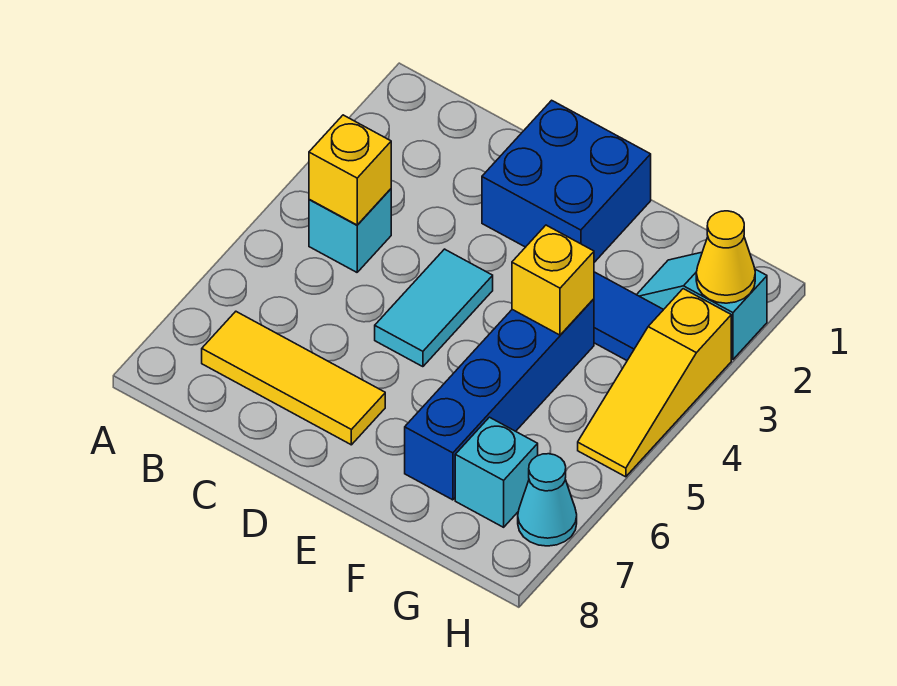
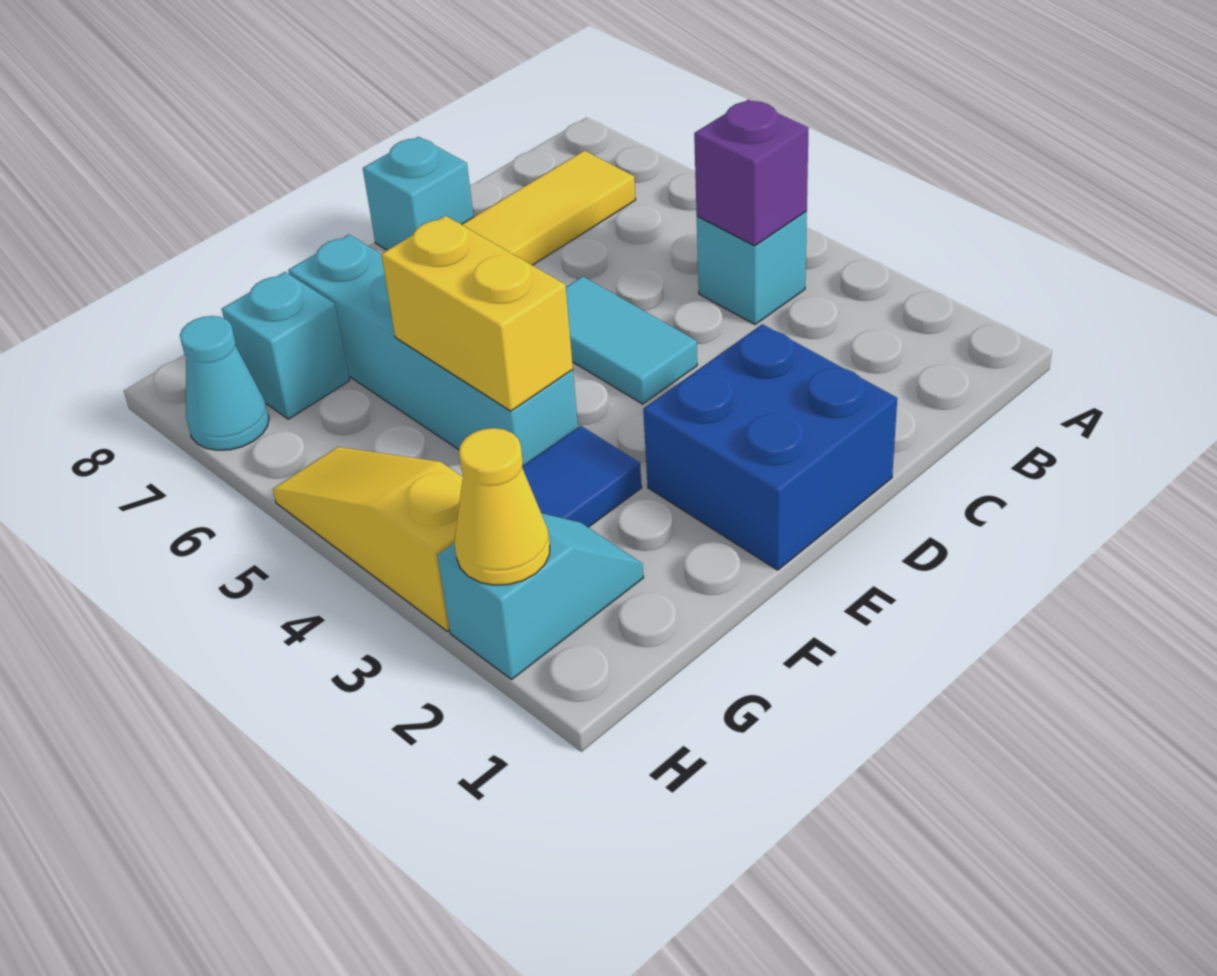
yellow brick B4 level 2 -> purple brick B4 level 2
none -> cyan brick D8 level 1
blue brick F4:F7 level 1 -> cyan brick F4:F7 level 1
yellow brick F4 level 2 -> yellow brick F4:F5 level 2

